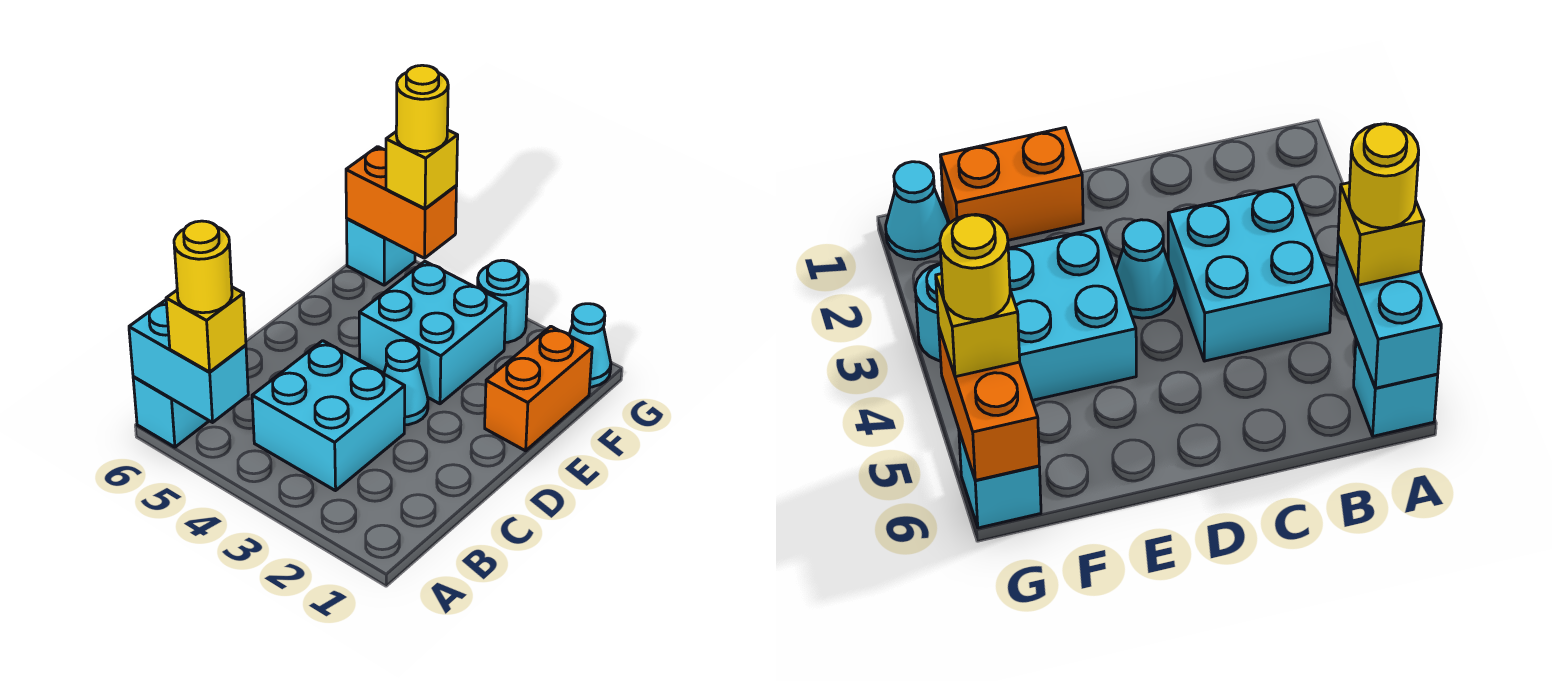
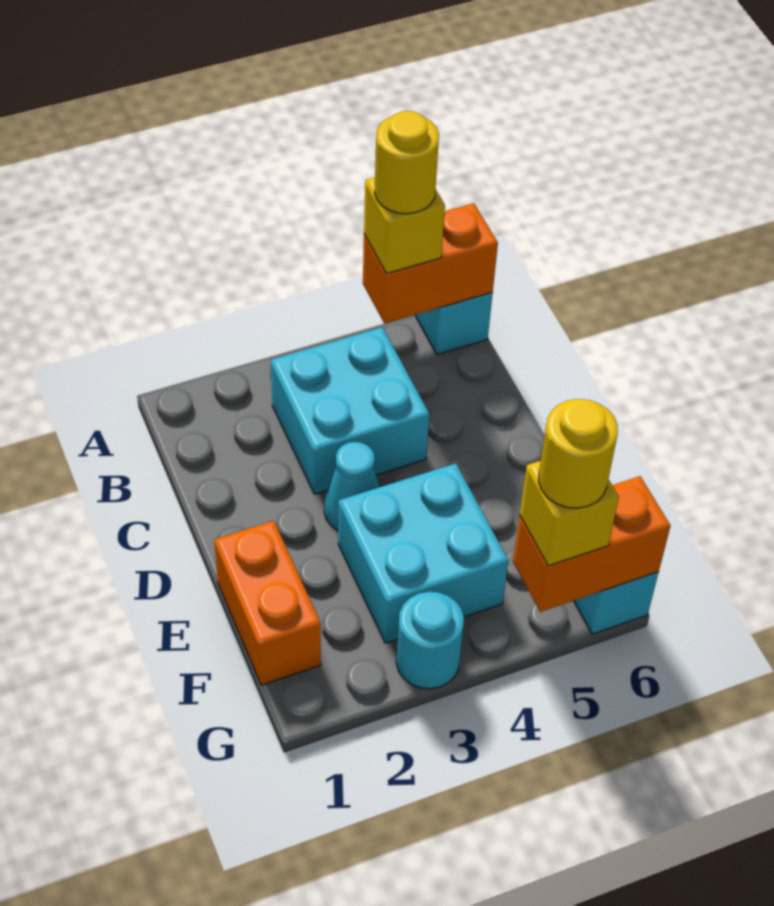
cyan brick A5:A6 level 2 -> orange brick A5:A6 level 2
cyan cone G1 level 1 -> none

